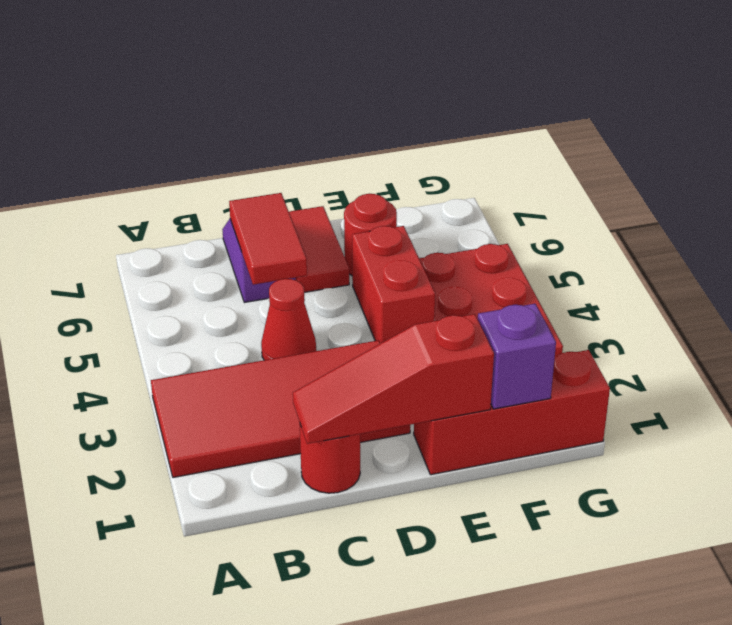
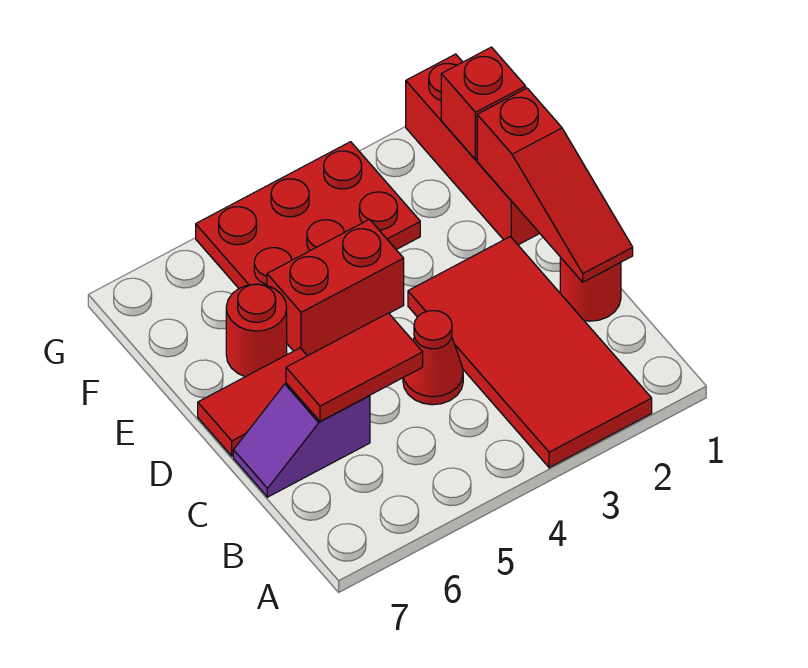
purple brick F1 level 2 -> red brick F1 level 2

